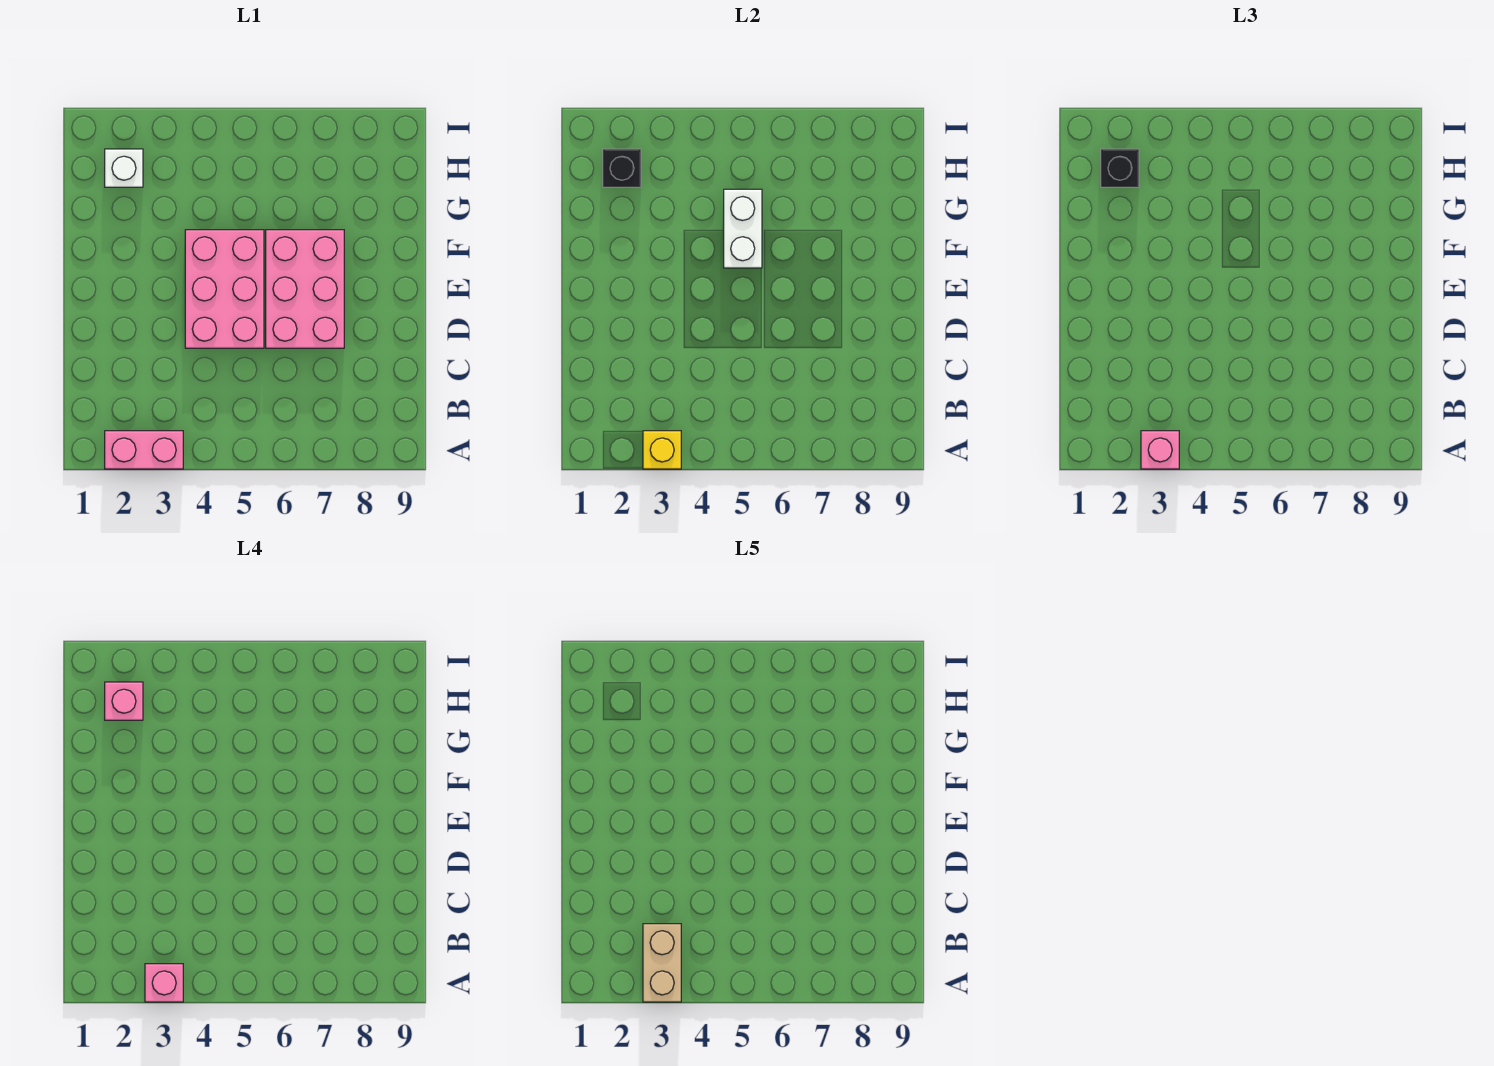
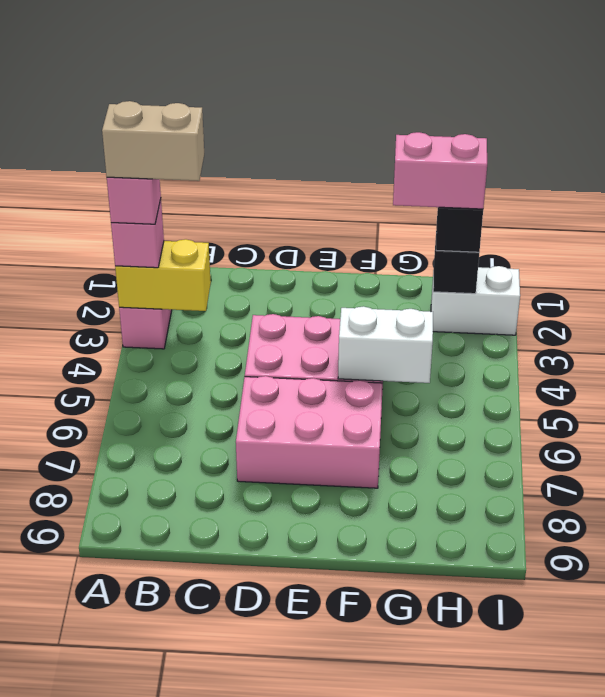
yellow brick A3 level 2 -> yellow brick A3:B3 level 2
white brick H2 level 1 -> white brick H2:I2 level 1
pink brick H2 level 4 -> pink brick G2:H2 level 4

